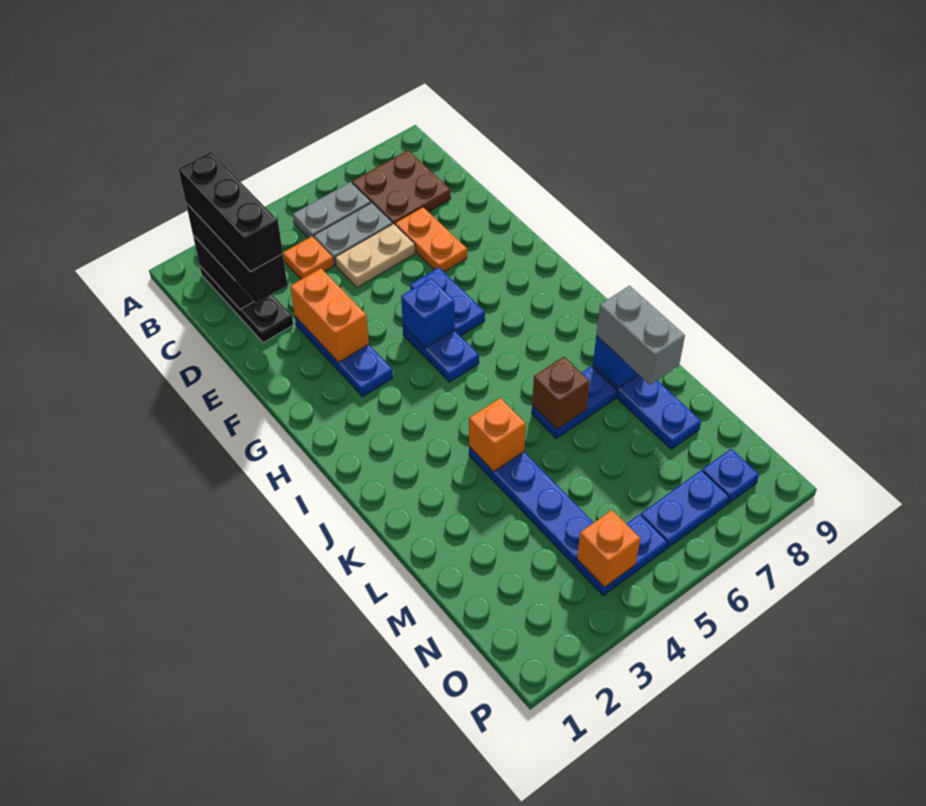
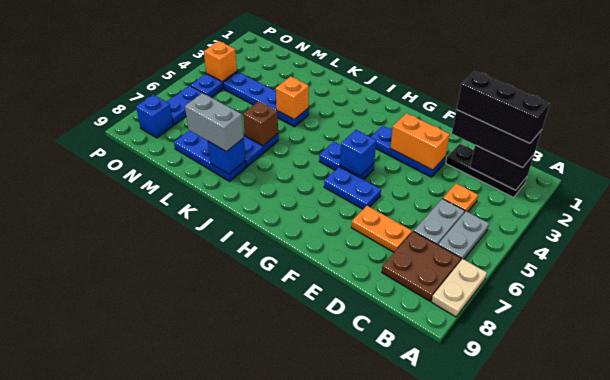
tan plate D5:D6 level 1 -> tan plate A7:A8 level 1
blue plate O8 level 1 -> blue brick O8 level 1

